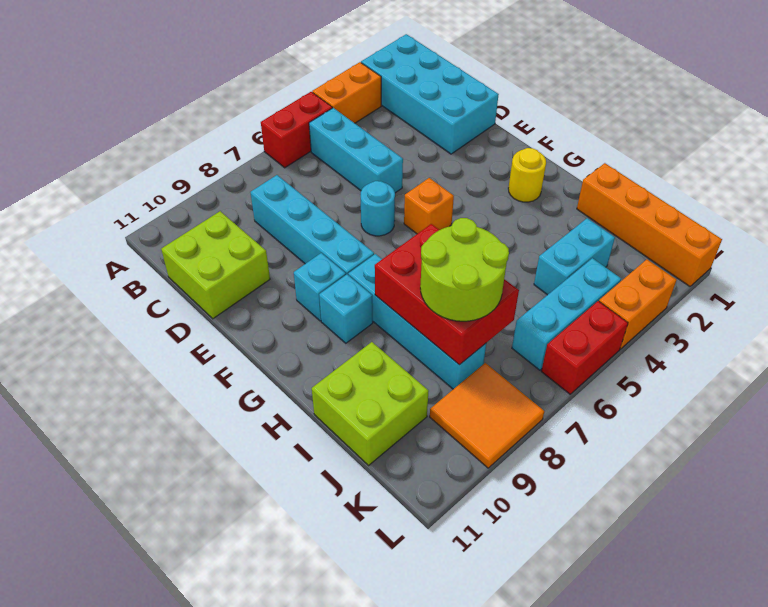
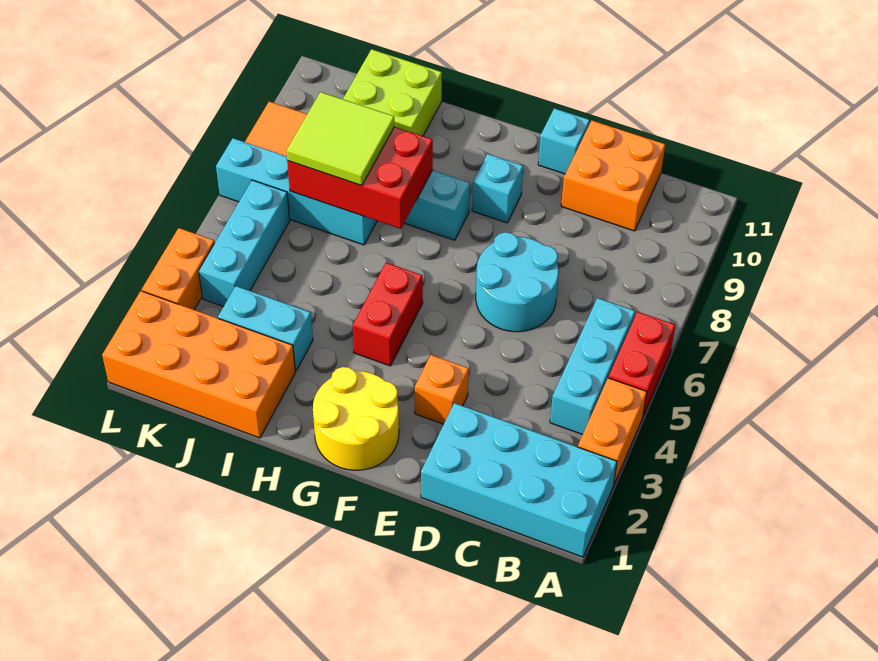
cyan brick B5:D5 level 1 -> cyan brick B4:B6 level 1
cyan brick C8:F8 level 1 -> cyan brick I7:L7 level 1
lime brick C10:D11 level 1 -> orange brick C10:D11 level 1
cyan round brick E6 level 1 -> cyan round brick D6:E7 level 1
orange brick F5 level 1 -> orange brick E3 level 1
yellow round brick G2 level 1 -> yellow round brick F1:G2 level 1
cyan brick G9 level 1 -> cyan brick E11 level 1
orange brick I1:L1 level 1 -> orange brick I1:L2 level 1
lime round brick I7:J8 level 3 -> lime tile I7:J8 level 3
cyan brick J3:J4 level 1 -> cyan brick I3:J3 level 1
red brick L5:L6 level 1 -> red brick G4:G5 level 1

